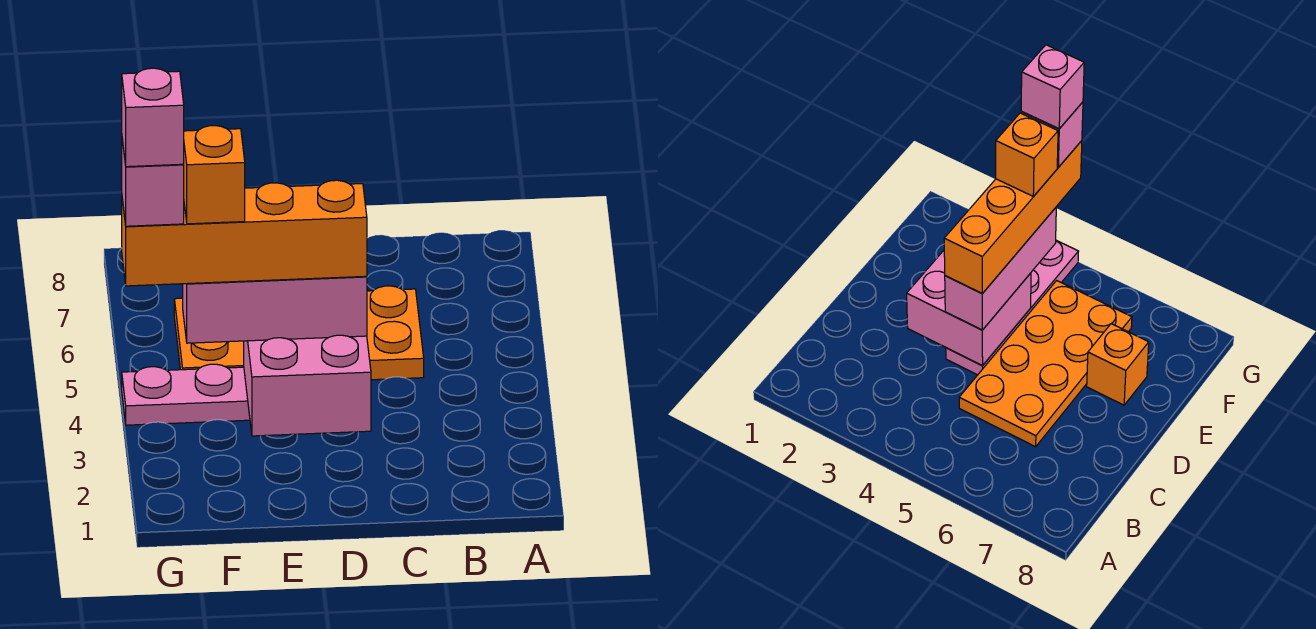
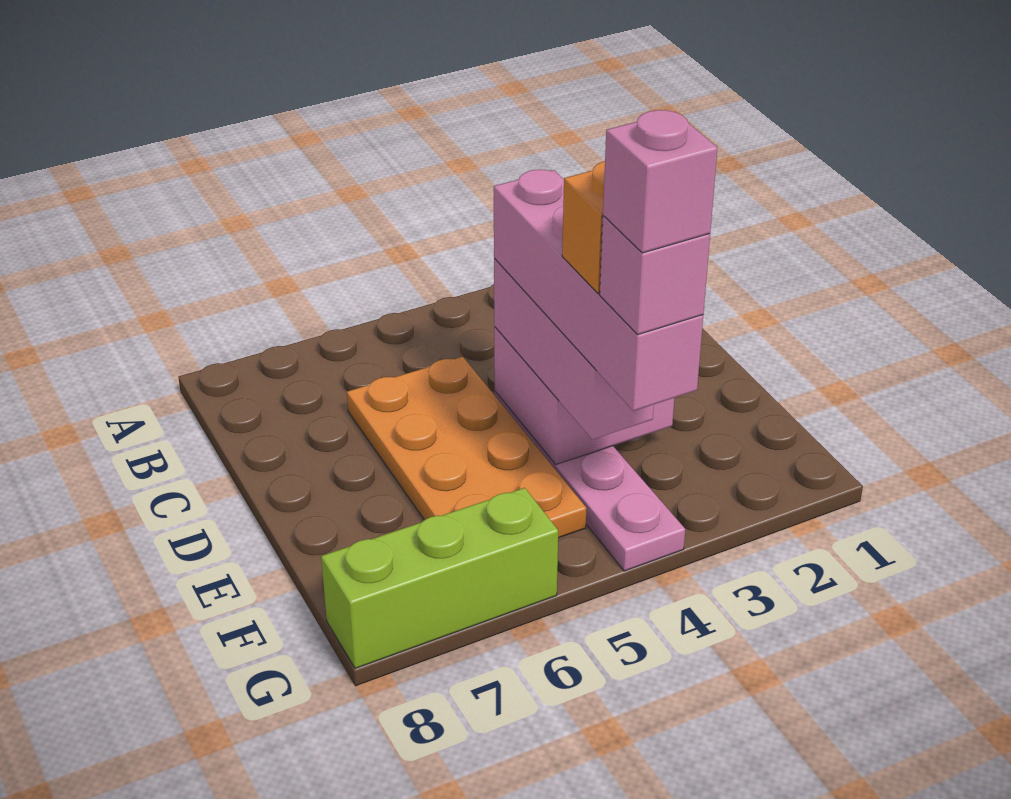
orange brick D4:G4 level 4 -> pink brick D4:G4 level 4
orange brick E7 level 1 -> none
none -> lime brick G6:G8 level 1

